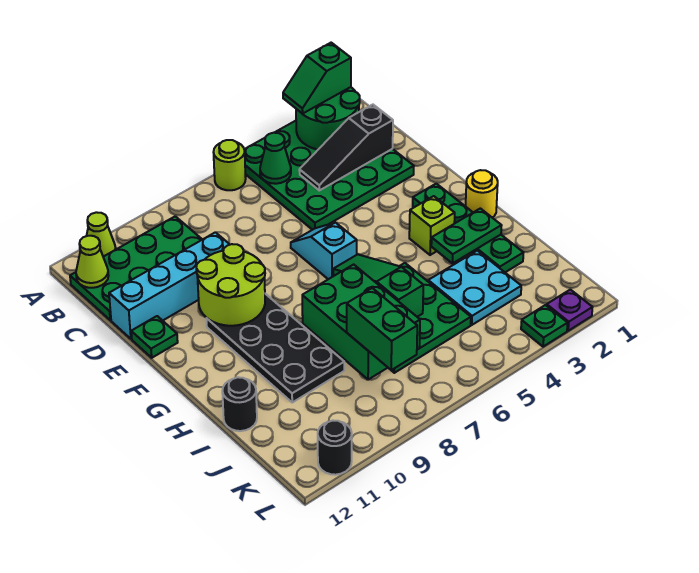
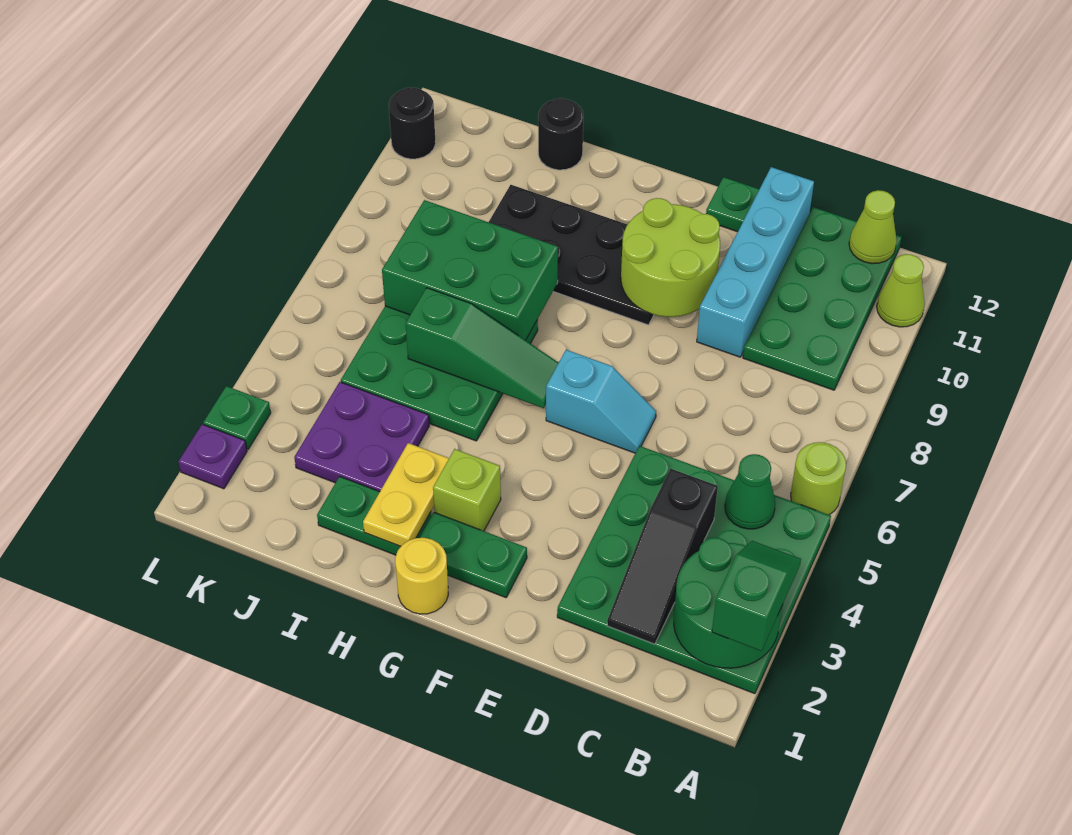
black slope C2:C4 level 2 top 2 -> black slope C2:C4 level 2 top 4
green plate H2:H3 level 2 -> yellow plate H2:H3 level 2
cyan plate I3:J4 level 1 -> purple plate I3:J4 level 1
green brick J8:K8 level 3 -> none

